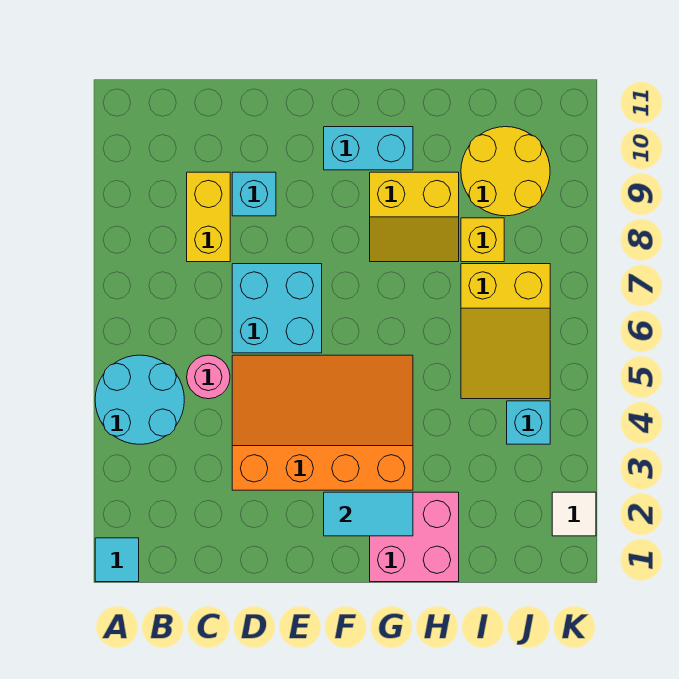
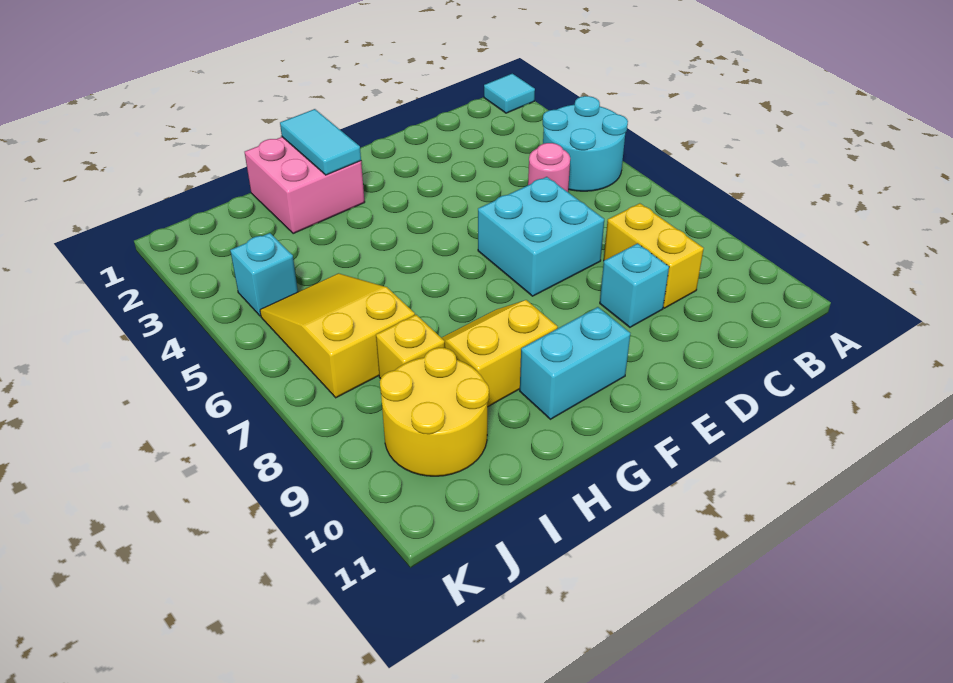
orange slope D3:G5 level 1 top 3 -> none
cyan tile F2:G2 level 2 -> cyan tile G1:G2 level 2
white tile K2 level 1 -> none

